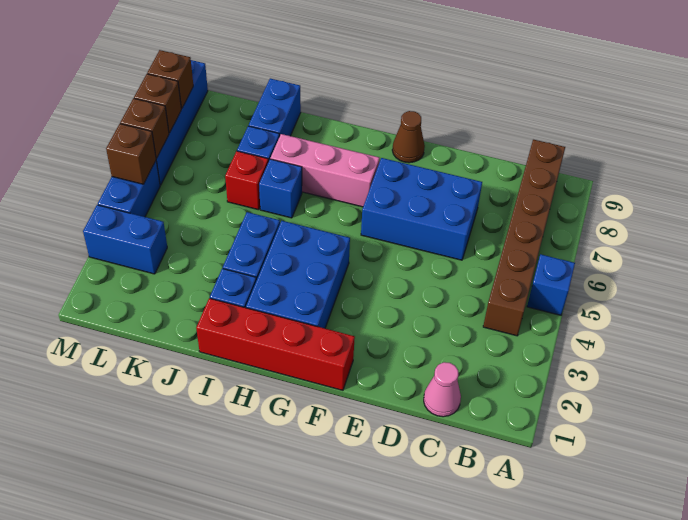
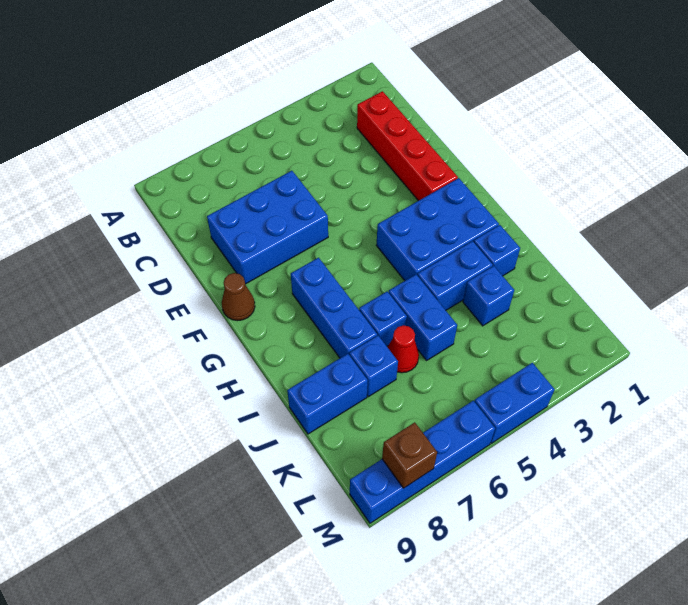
blue brick A5 level 1 -> blue brick J3 level 1
brown brick B4:B9 level 1 -> none
pink cone C1 level 1 -> none
blue brick D6:F7 level 1 -> blue brick D6:E8 level 1
red brick F1:I1 level 1 -> red brick C2:F2 level 1
pink brick G7:I7 level 1 -> blue brick G7:I7 level 1
red brick J6 level 1 -> red cone J6 level 1
blue brick L3:M3 level 1 -> blue brick I5:J5 level 1
brown brick M5 level 2 -> none
brown brick M6 level 2 -> none
brown brick M7 level 2 -> none

